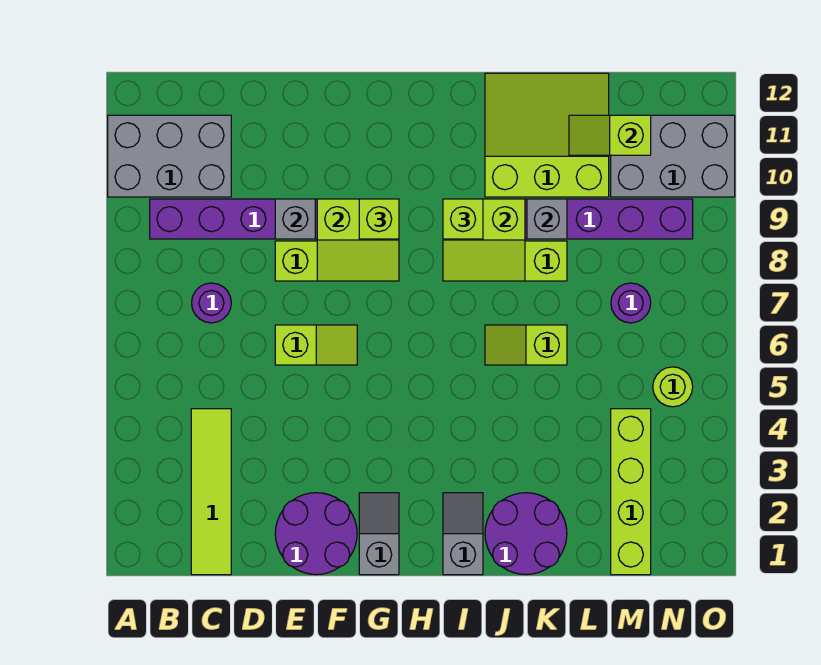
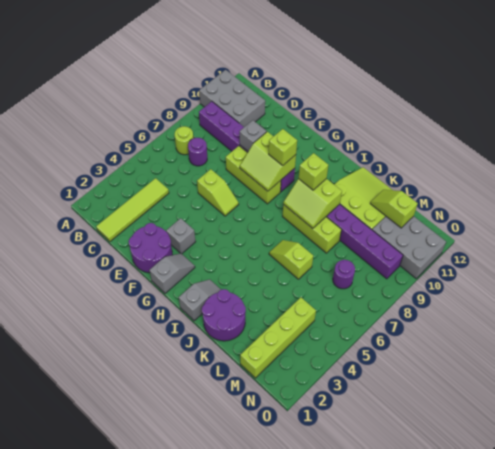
grey brick K9 level 2 -> grey brick F3 level 1
lime round brick N5 level 1 -> lime round brick B7 level 1

